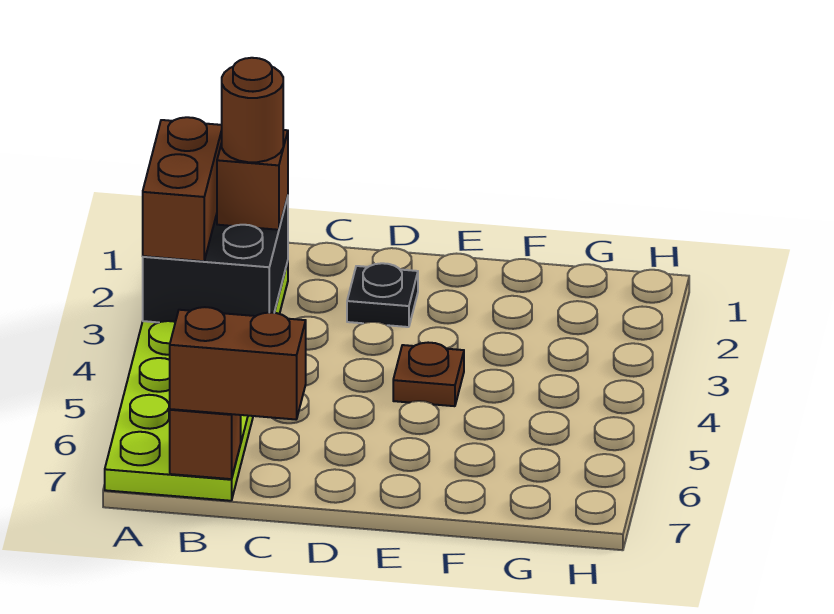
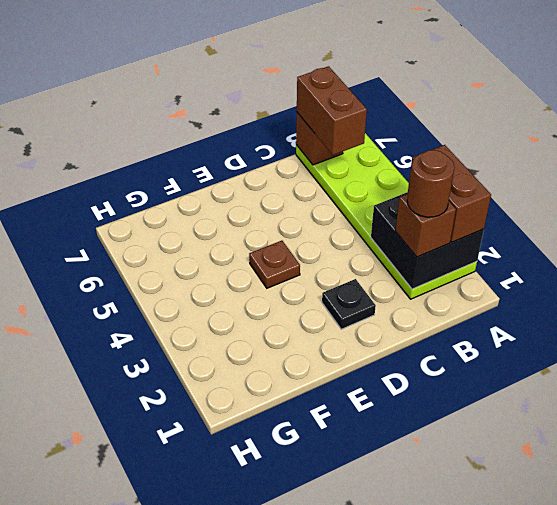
brown brick B7:C7 level 3 -> brown brick B6:B7 level 3

